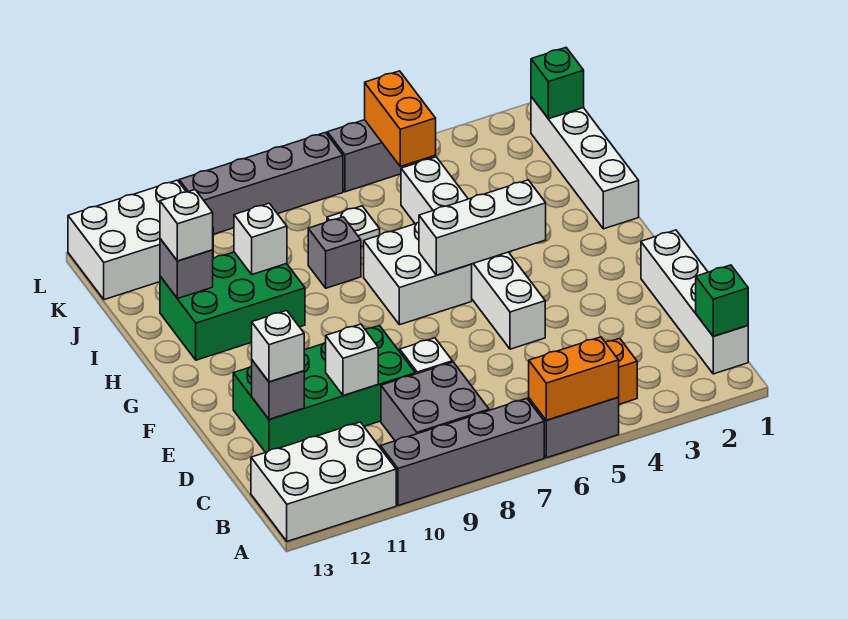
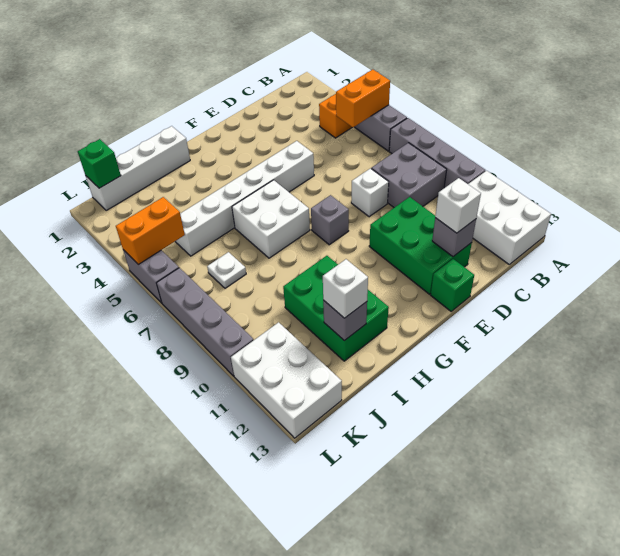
orange brick A5:A6 level 2 -> orange brick A5:B5 level 2
white brick B1:E1 level 1 -> none
green brick B1 level 2 -> green brick E13 level 1
green brick D9:E12 level 1 -> green brick D10:E12 level 1
white brick D10 level 2 -> none
white brick G4:G6 level 2 -> none
grey brick I8 level 1 -> grey brick F8 level 1
white brick I10 level 2 -> none

